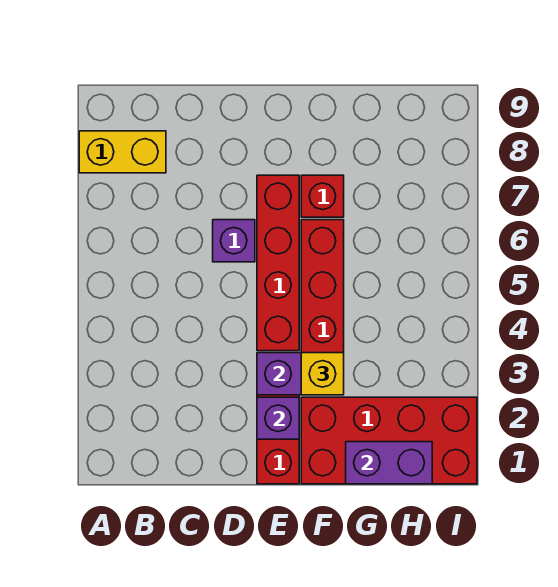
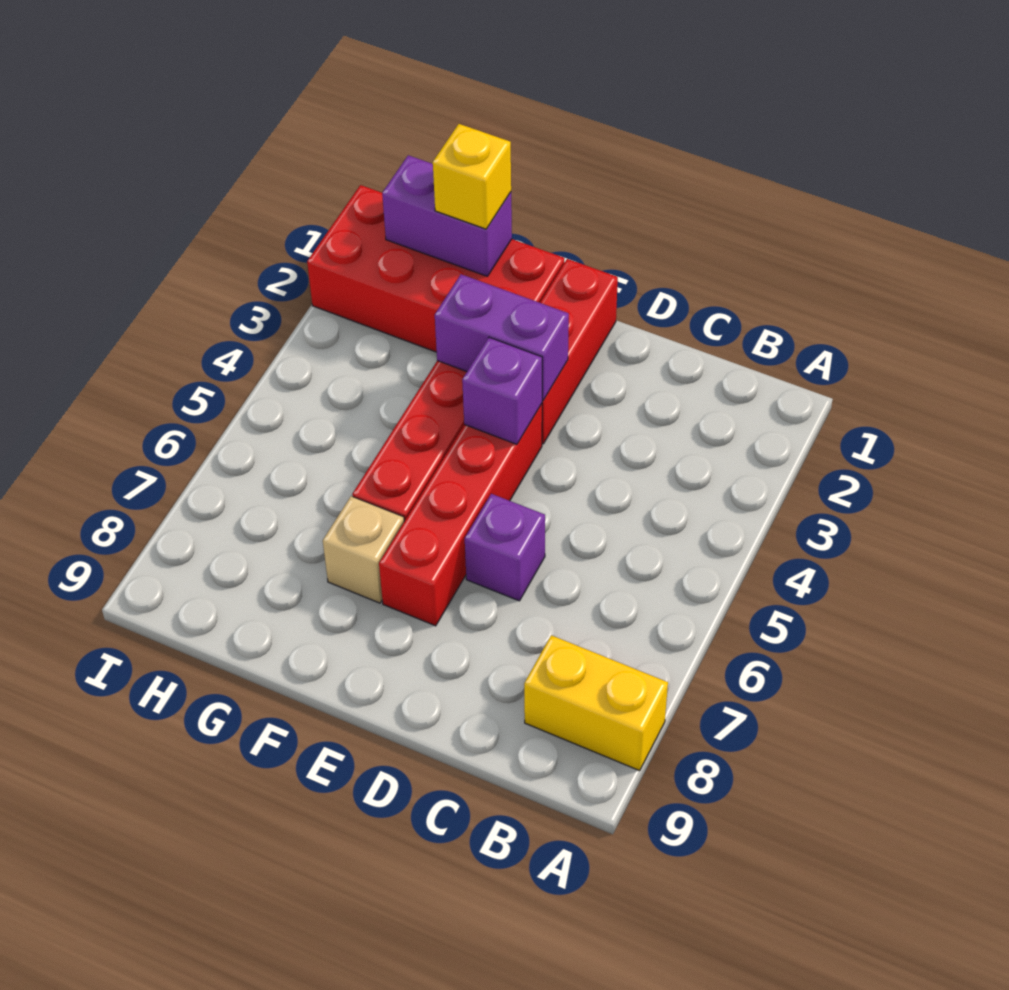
purple brick E2 level 2 -> purple brick E4 level 2
yellow brick F3 level 3 -> yellow brick G1 level 3
red brick F7 level 1 -> tan brick F7 level 1

